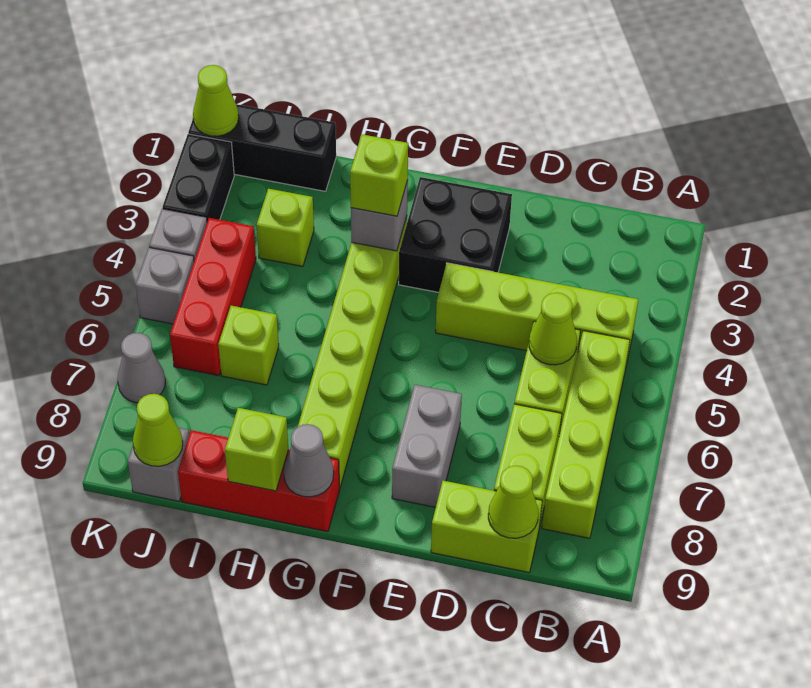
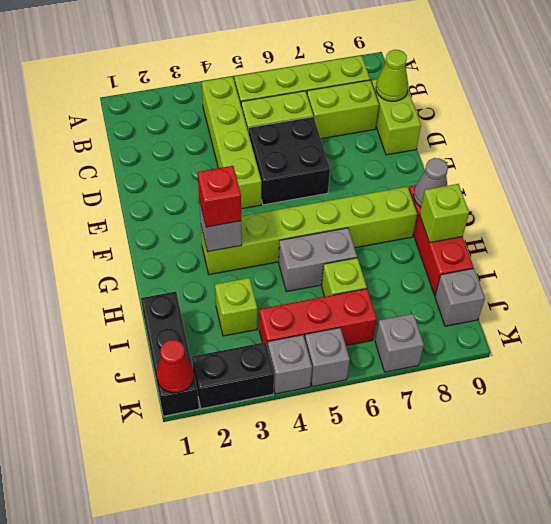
lime cone C5 level 2 -> none
black brick E2:F3 level 1 -> black brick D5:E6 level 1
grey brick E7:E8 level 1 -> grey brick H5:H6 level 1
lime brick G3 level 3 -> red brick G3 level 3
lime cone J9 level 2 -> none
lime cone K1 level 2 -> red cone K1 level 2
grey cone K7 level 1 -> grey brick K7 level 1

